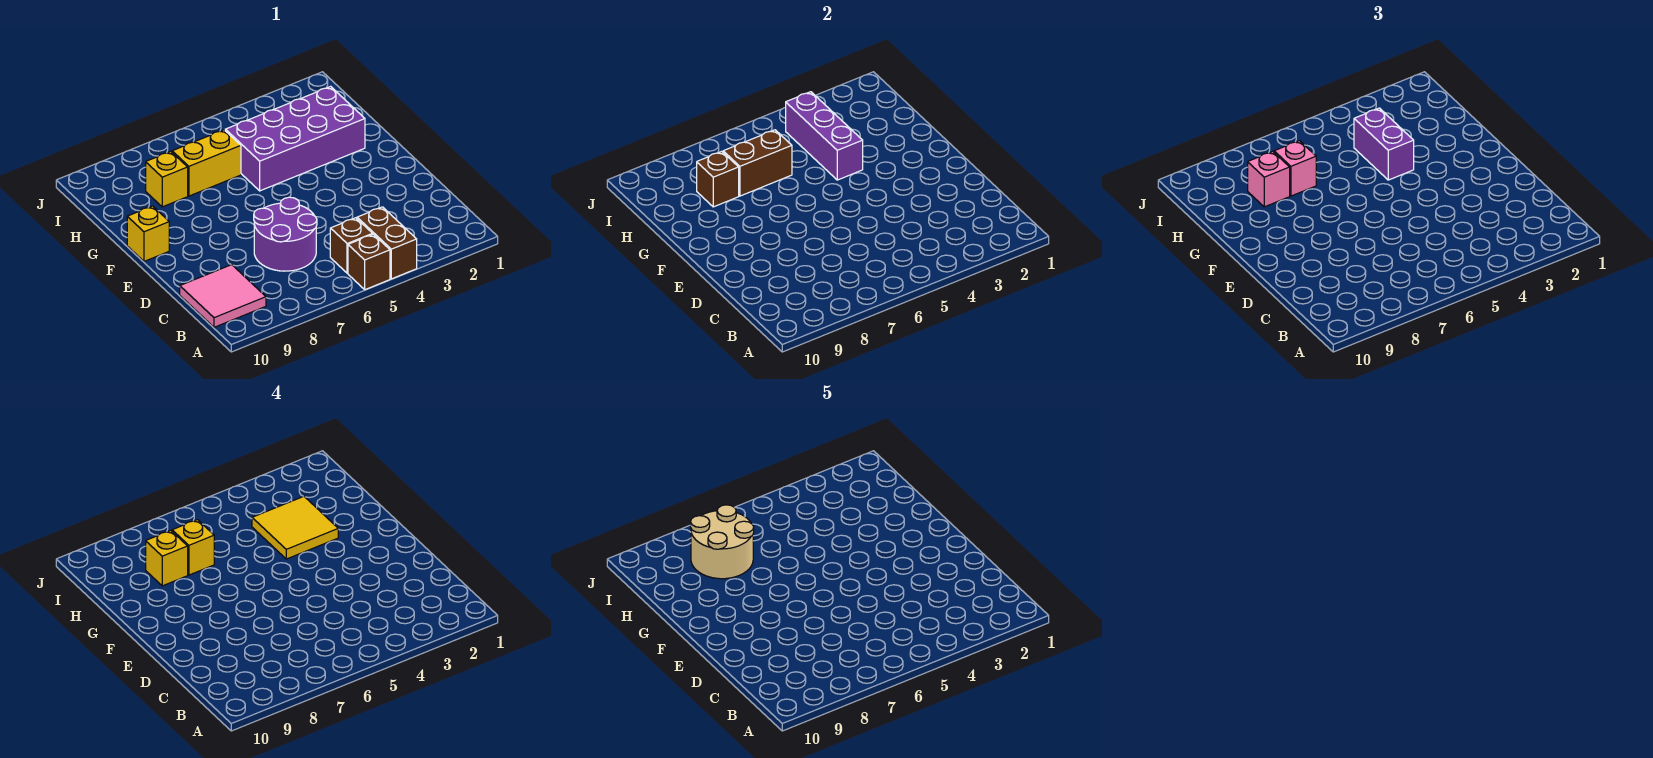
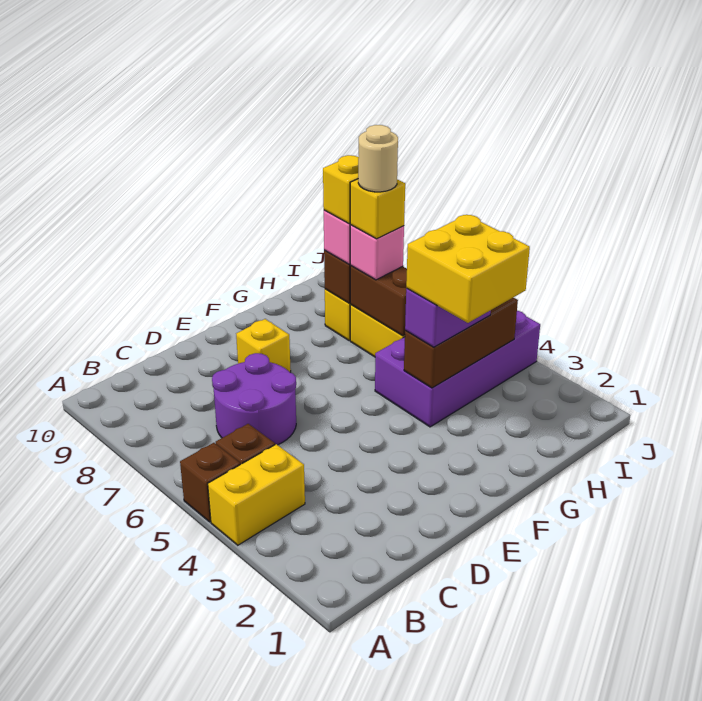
brown brick A4:B4 level 1 -> yellow brick A4:B4 level 1
pink tile B9:C10 level 1 -> none
yellow brick F10 level 1 -> yellow brick E8 level 1
purple brick G2:H5 level 1 -> purple brick G4:J5 level 1
yellow tile G3:H4 level 4 -> yellow brick G3:H4 level 4
purple brick G4:I4 level 2 -> brown brick G4:I4 level 2
tan round brick H7:I8 level 5 -> tan round brick H7 level 5

